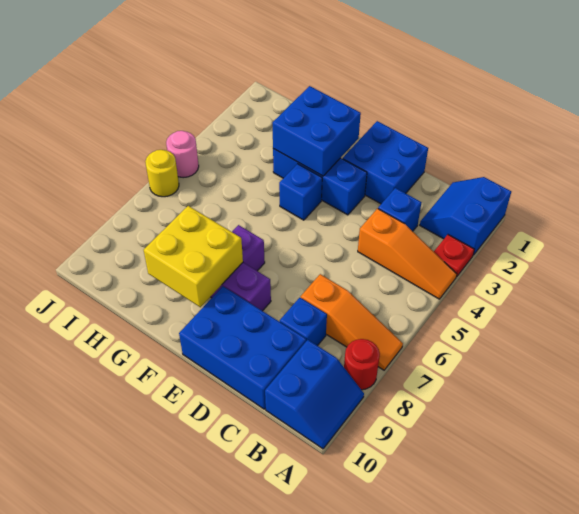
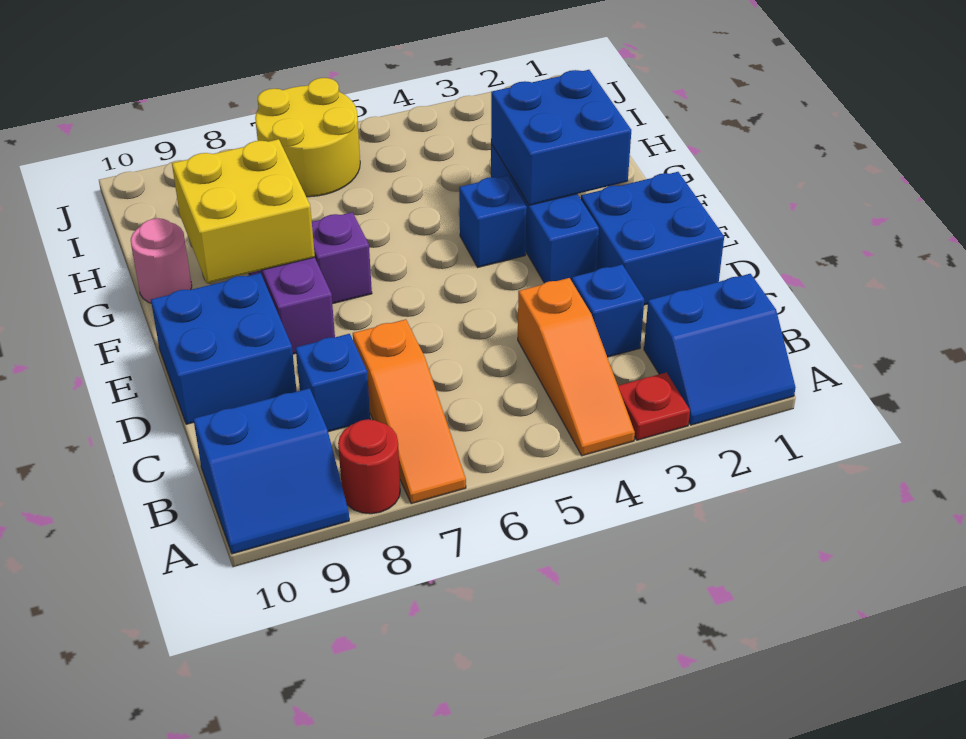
blue slope A1:B2 level 1 top A -> blue slope A1:B2 level 1 top B
blue brick C9:E10 level 1 -> blue brick D9:E10 level 1
pink round brick J5 level 1 -> pink round brick G10 level 1
yellow round brick J6 level 1 -> yellow round brick I6:J7 level 1

